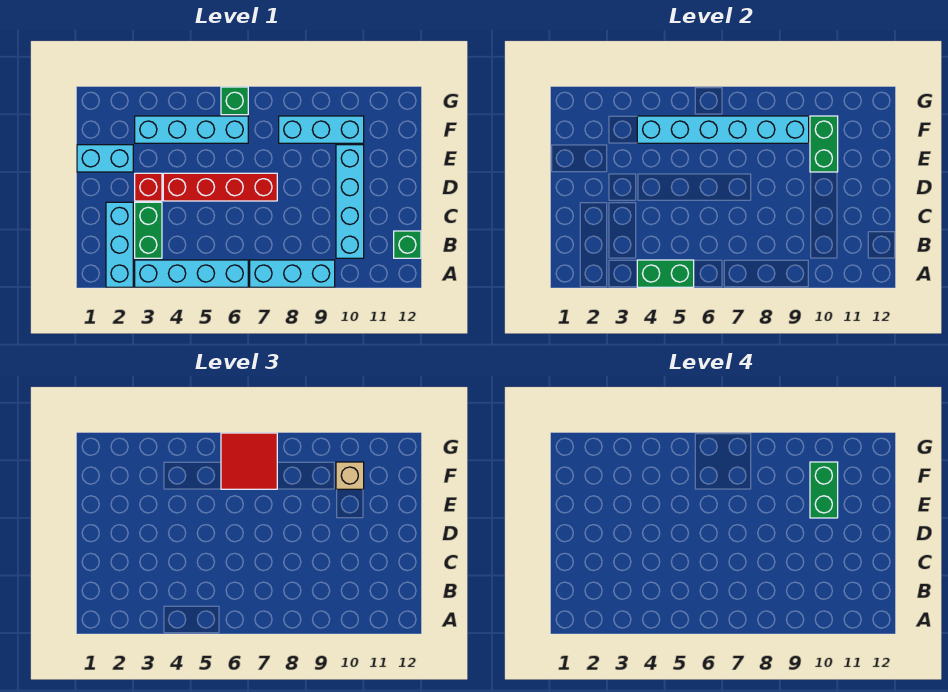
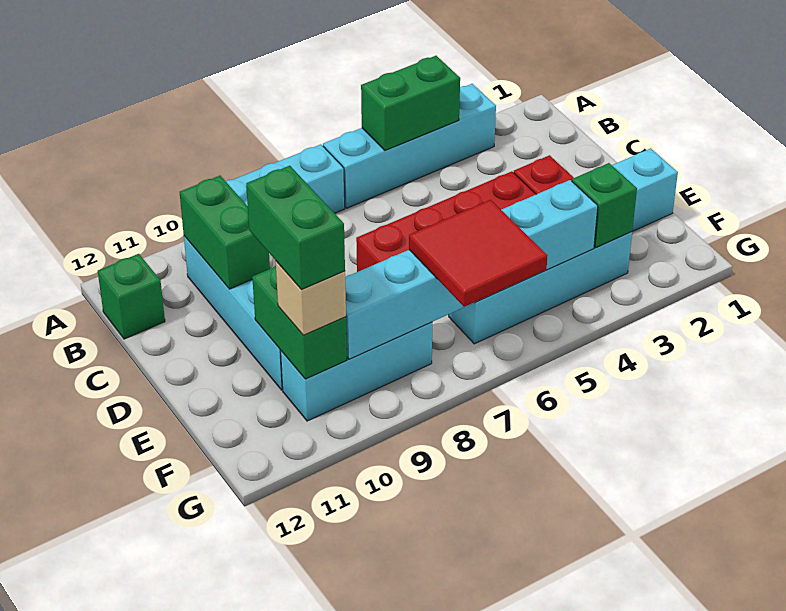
cyan brick A2:C2 level 1 -> none
green brick B3:C3 level 1 -> green brick B10:C10 level 2
green brick G6 level 1 -> green brick F3 level 2

